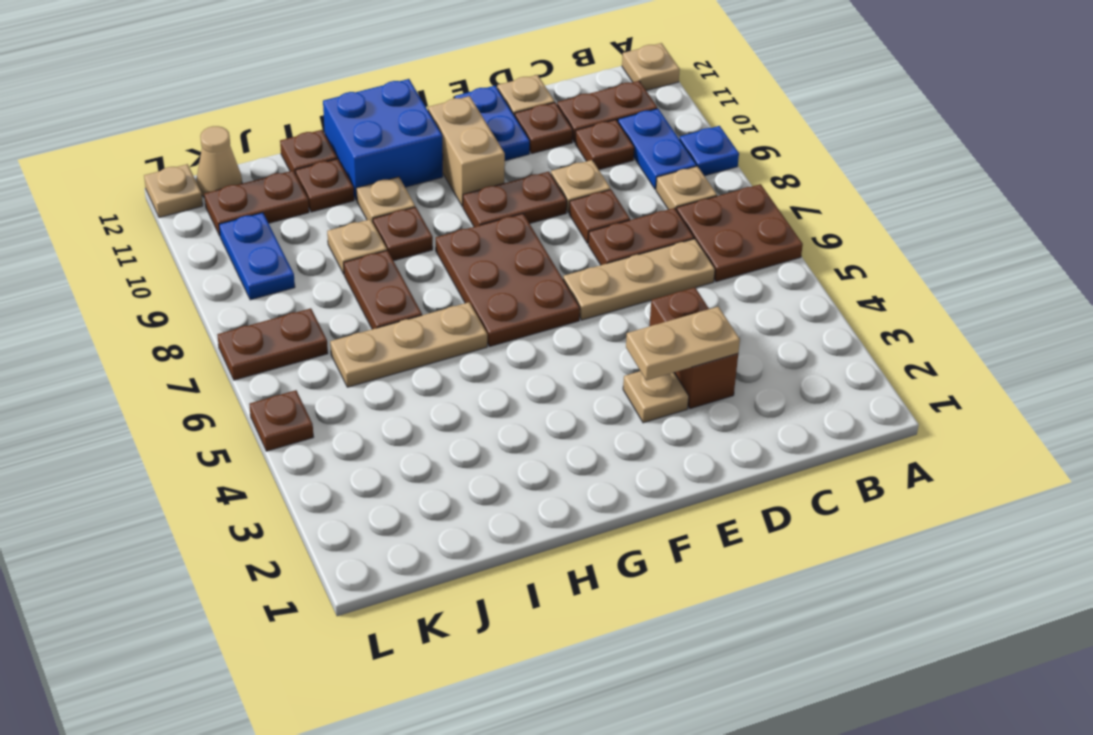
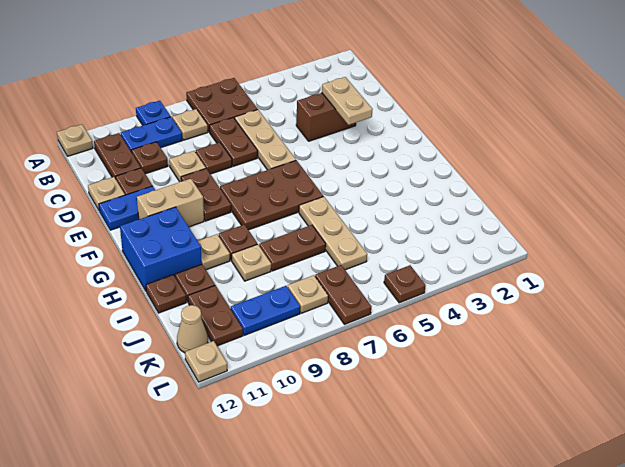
tan plate E3 level 1 -> tan plate K8 level 1

